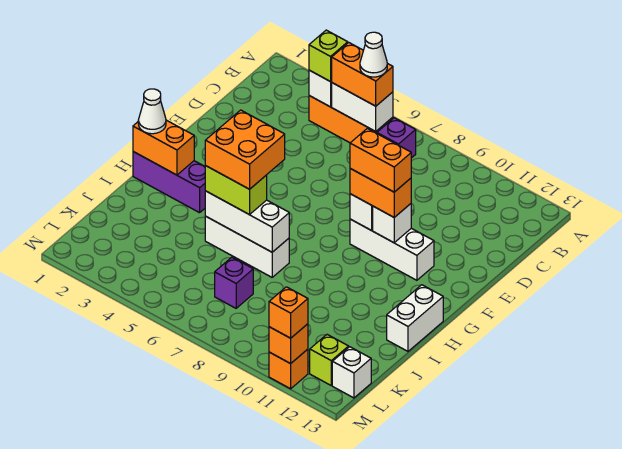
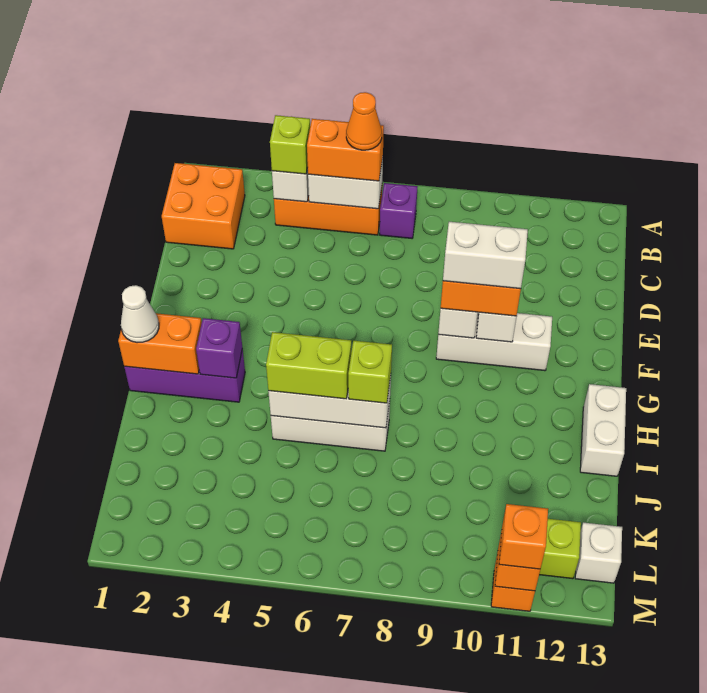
white cone B6 level 4 -> orange cone B6 level 4
orange brick F9:F10 level 4 -> white brick F9:F10 level 4
orange brick H5:I6 level 4 -> orange brick B1:C2 level 1
none -> lime brick I7 level 3
purple brick K7 level 1 -> purple brick H3 level 2

